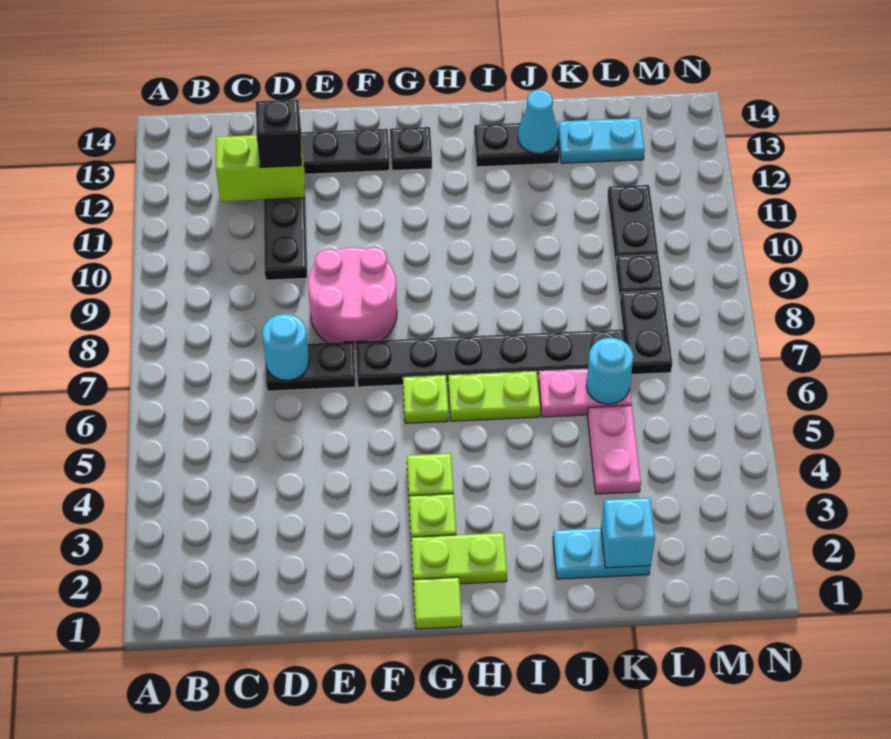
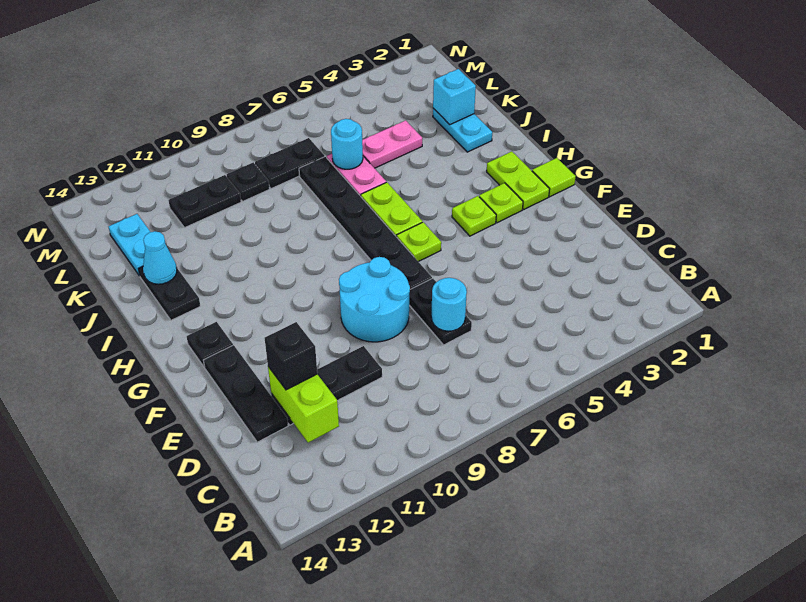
pink round brick E8:F9 level 1 -> cyan round brick E8:F9 level 1

